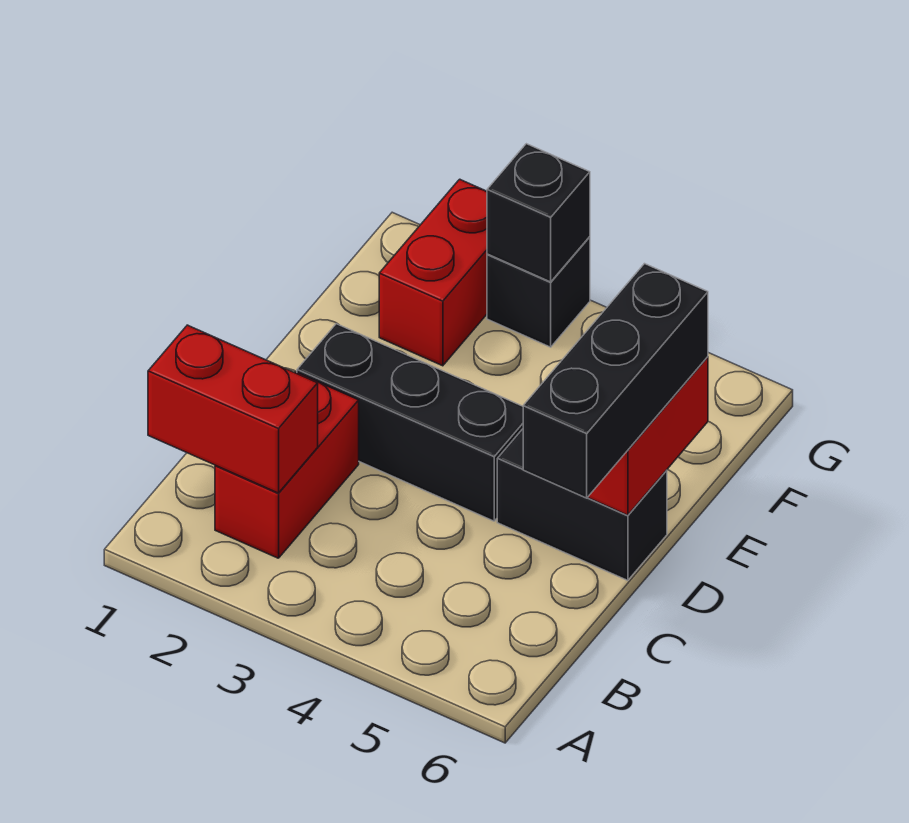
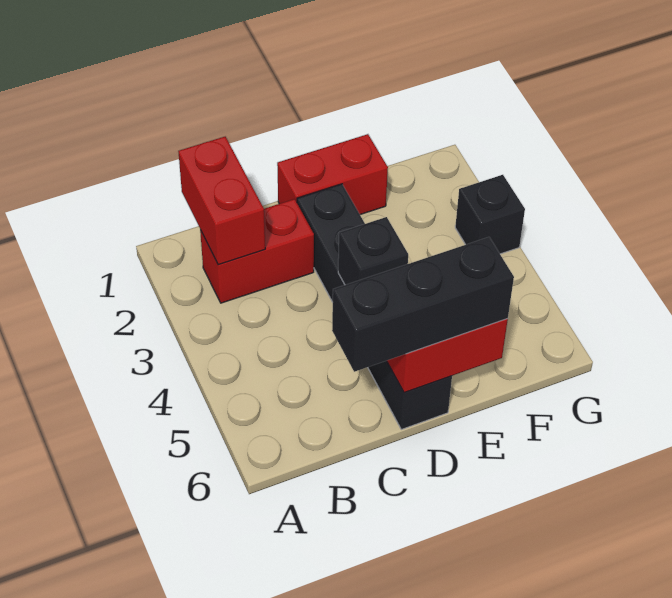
red brick F2:G2 level 1 -> red brick D1:E1 level 1
black brick G3 level 2 -> black brick D4 level 2

